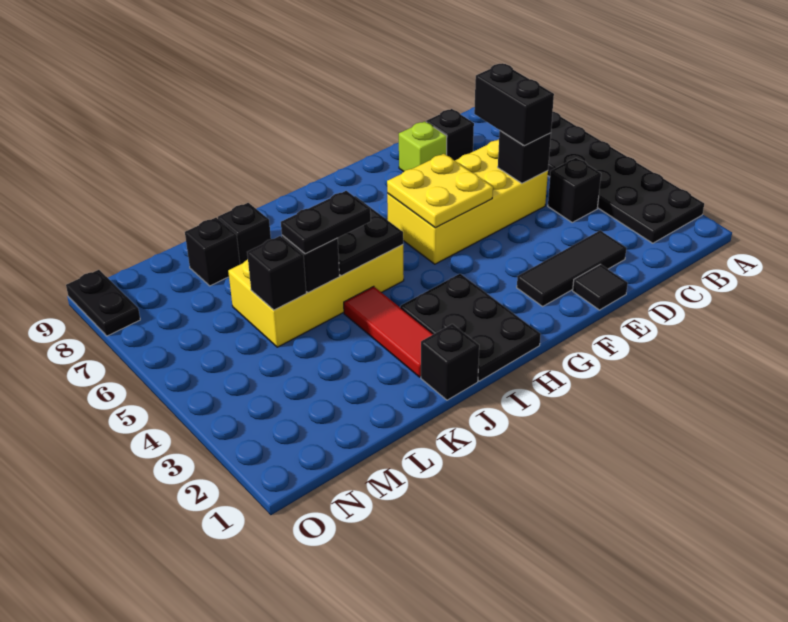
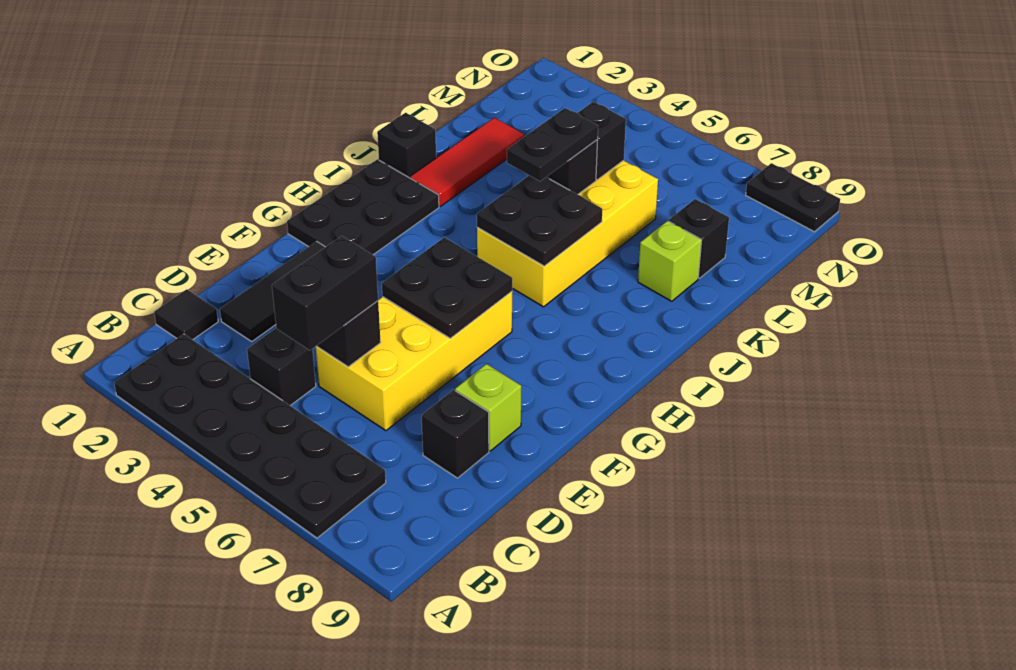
black brick D5:D6 level 3 -> black brick C5:D5 level 3
black tile E1 level 1 -> black tile C1 level 1
yellow plate F5:G6 level 2 -> black plate F5:G6 level 2
black plate H1:I3 level 1 -> black plate G1:I2 level 1
red tile J2:J4 level 1 -> red tile J2:L2 level 1
black brick K8 level 1 -> lime brick K8 level 1

